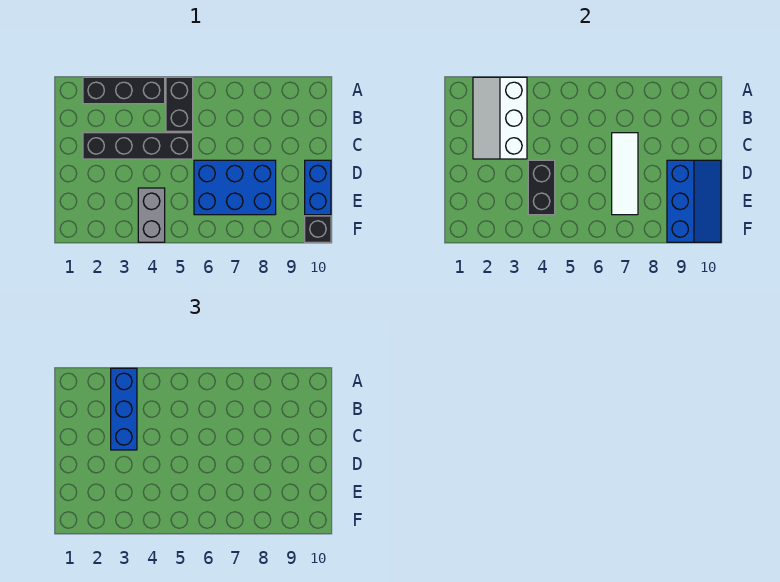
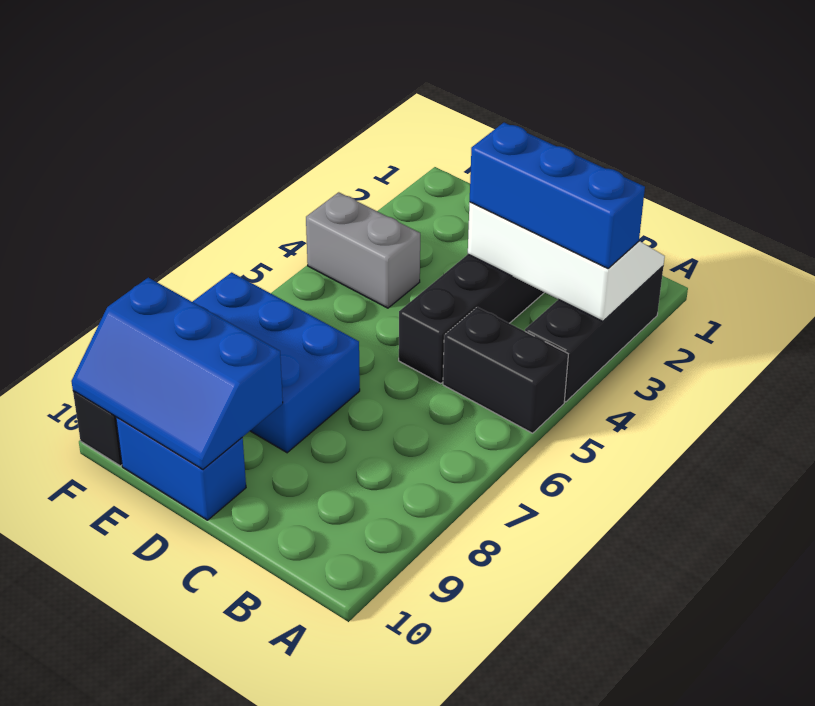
white tile C7:E7 level 2 -> none
black brick D4:E4 level 2 -> none
blue brick D6:E8 level 1 -> blue brick D7:F8 level 1

